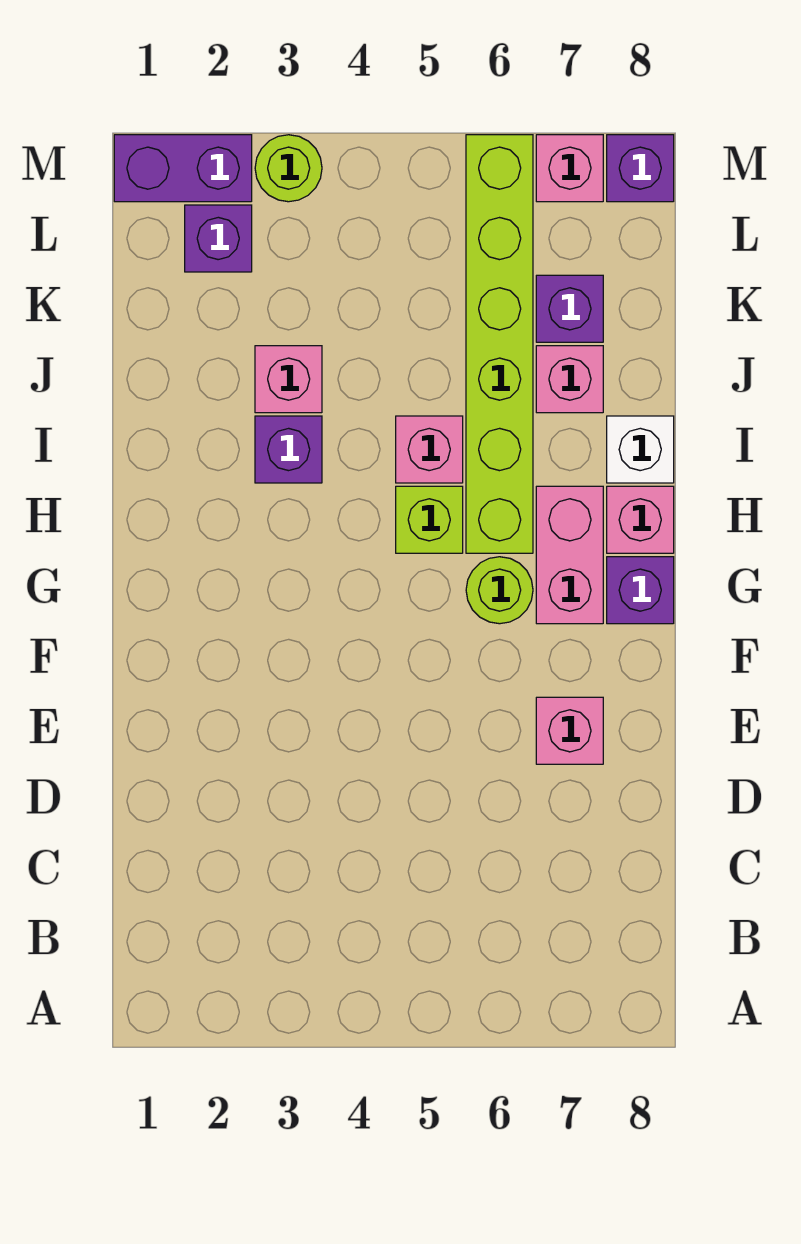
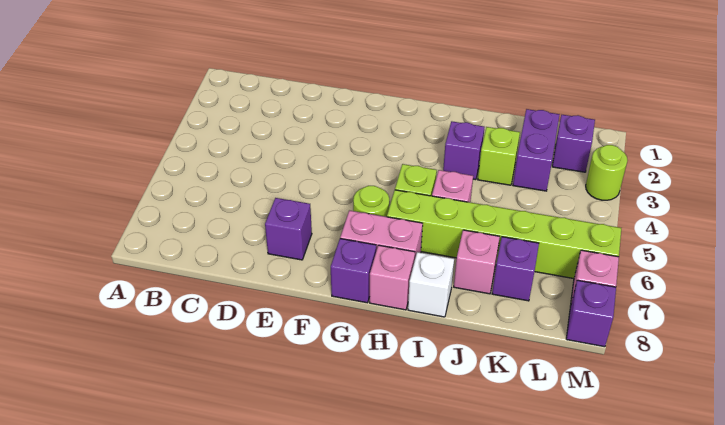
pink brick E7 level 1 -> purple brick E7 level 1
pink brick J3 level 1 -> lime brick J3 level 1
purple brick M1:M2 level 1 -> purple brick K2:K3 level 1

